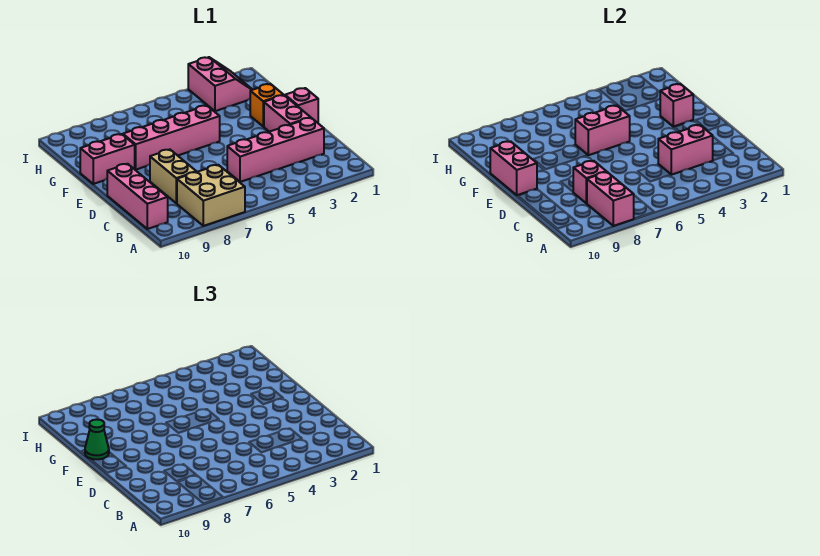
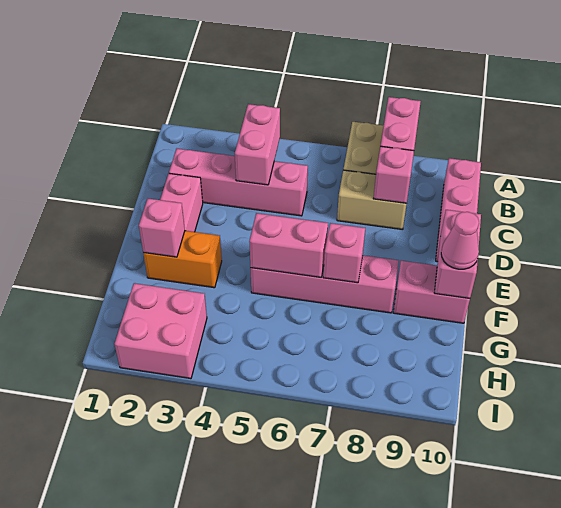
pink brick C3:C4 level 2 -> pink brick B4:C4 level 2
tan brick C8:D8 level 1 -> tan brick C7:C8 level 1
pink brick E1 level 1 -> pink brick F7 level 2
orange brick F2 level 1 -> orange brick F2:F3 level 1
green cone F10 level 3 -> pink cone F10 level 3
pink slope H2:I3 level 1 top 3 -> pink brick H2:I3 level 1

